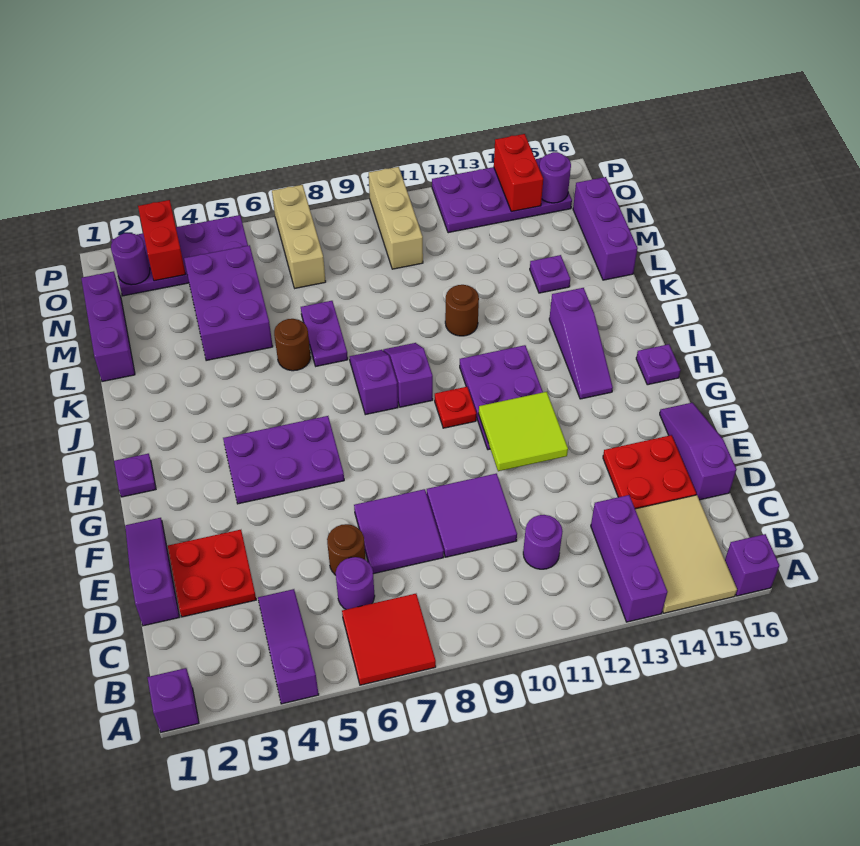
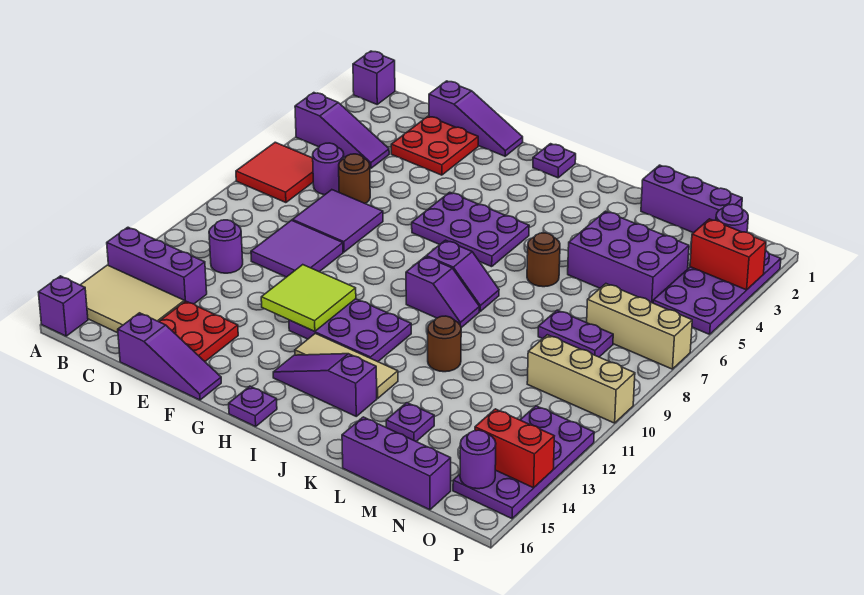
purple plate G4:H6 level 1 -> purple plate G5:I6 level 1
red plate H10 level 1 -> none
none -> tan tile H13:J13 level 1
purple plate K7:L7 level 1 -> purple plate M8:N8 level 1

